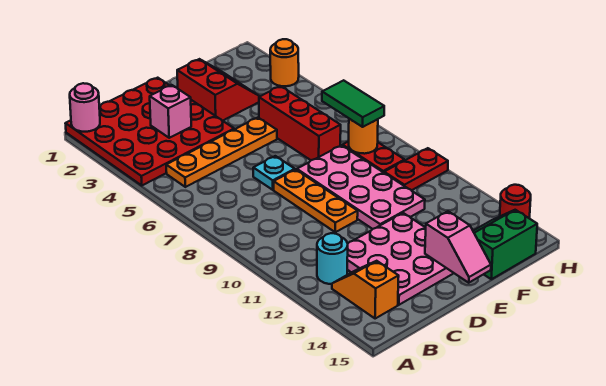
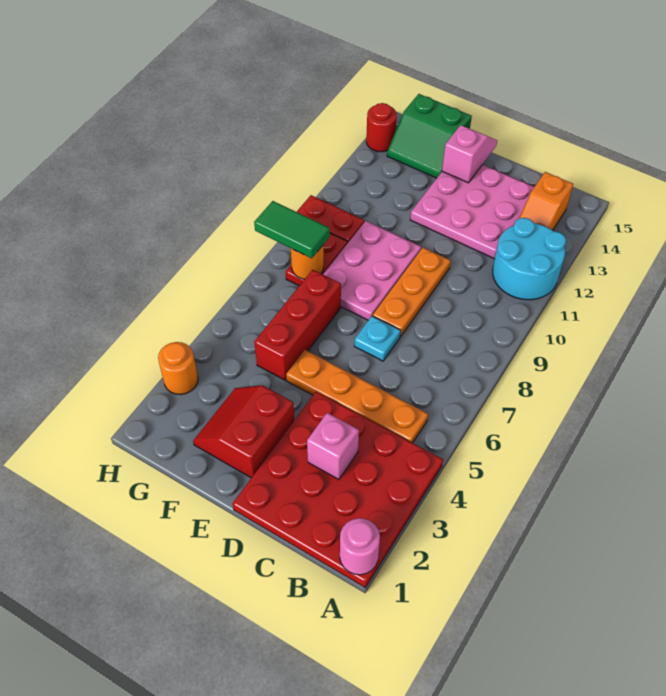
cyan round brick B12 level 1 -> cyan round brick A11:B12 level 1
pink plate E8:F11 level 1 -> pink plate E8:F10 level 1
green tile G7:G8 level 3 -> green tile G8:H8 level 3

